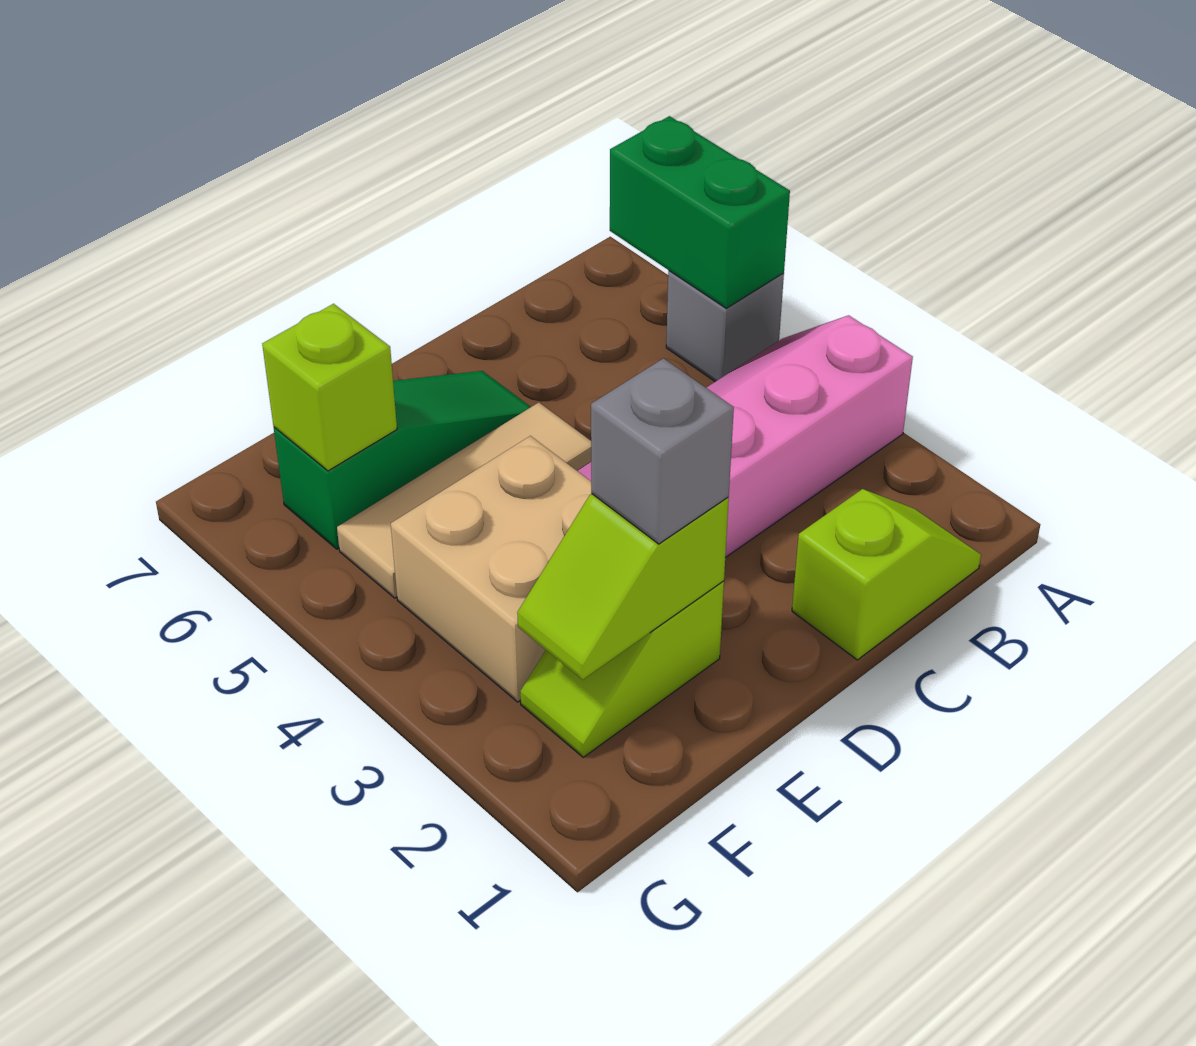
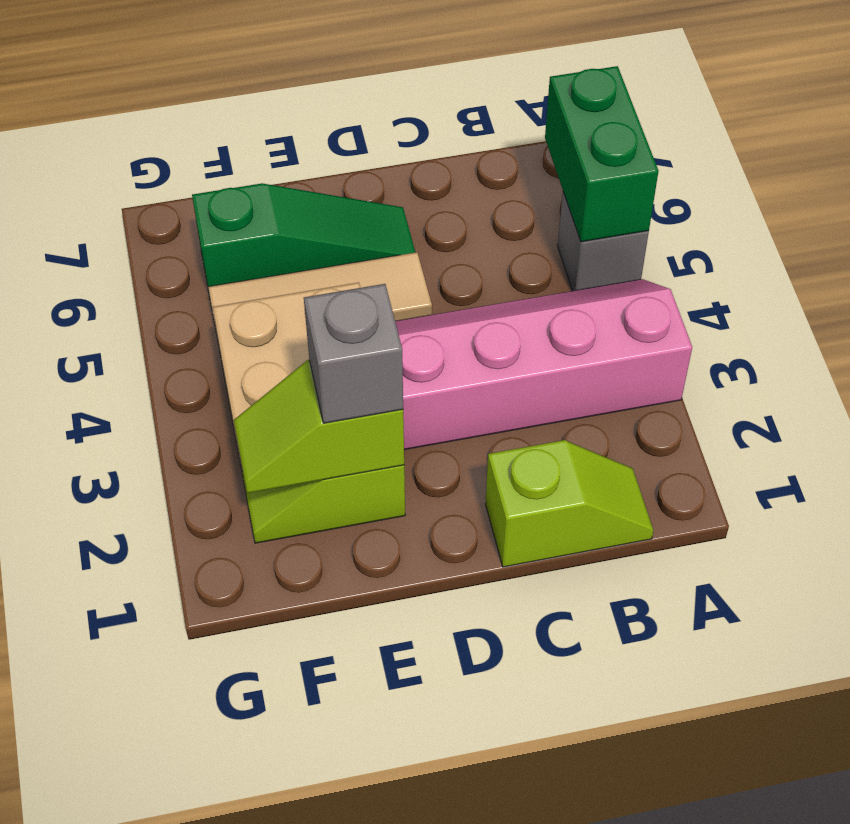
lime brick F6 level 2 -> none

